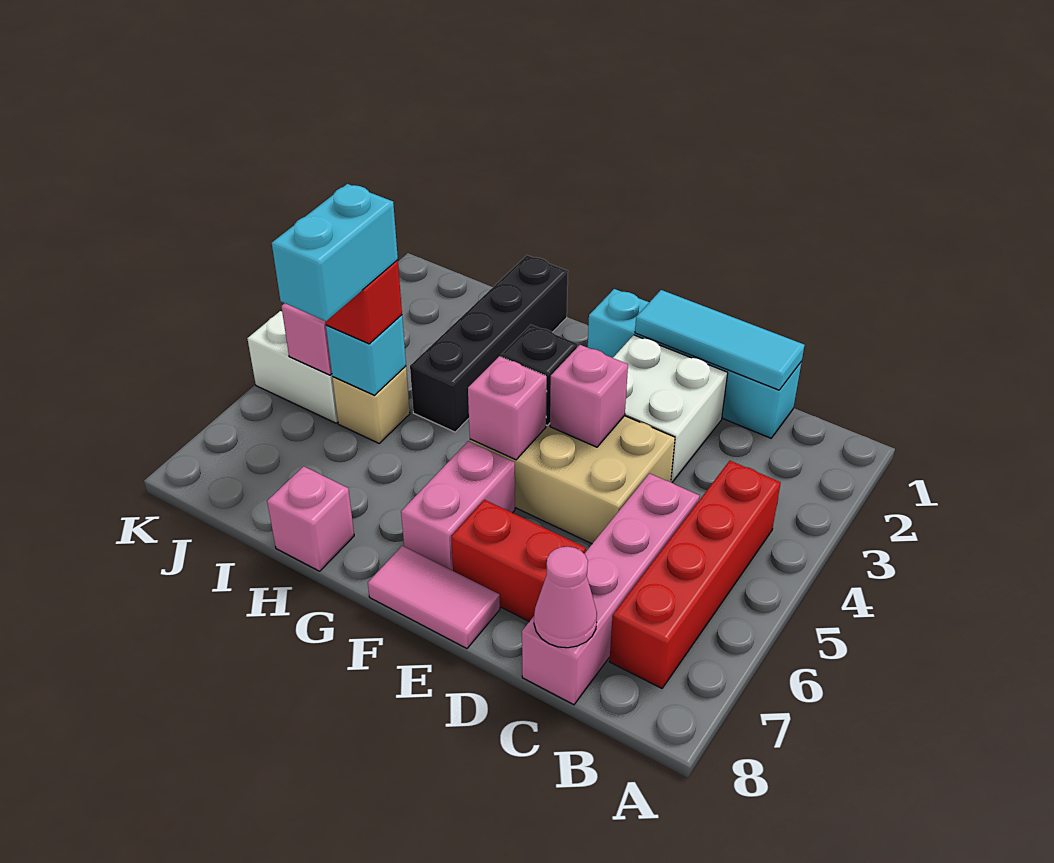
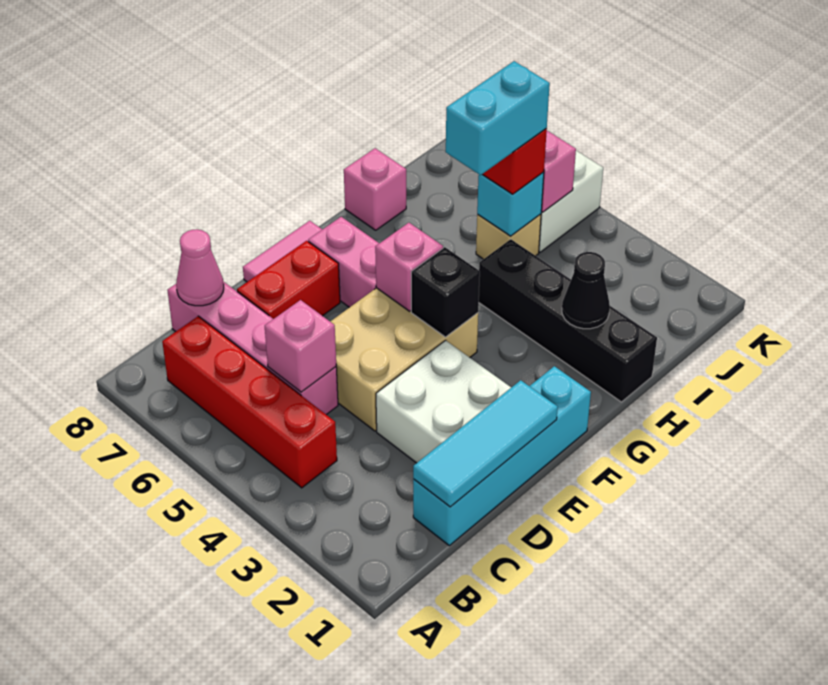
pink brick E4 level 2 -> pink brick C5 level 2
none -> black cone H2 level 2
cyan brick I5:I6 level 4 -> cyan brick H5:I5 level 4

